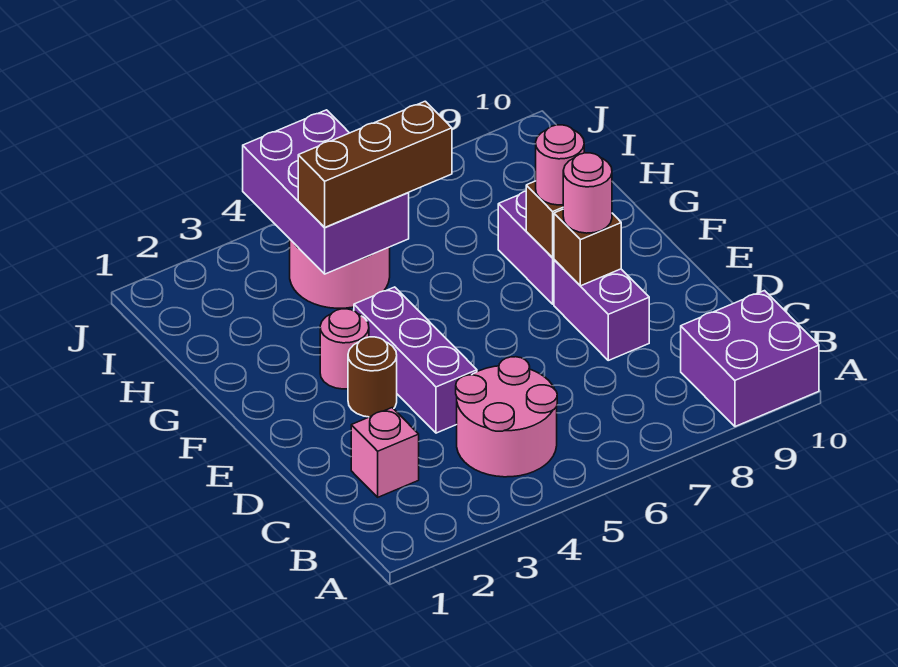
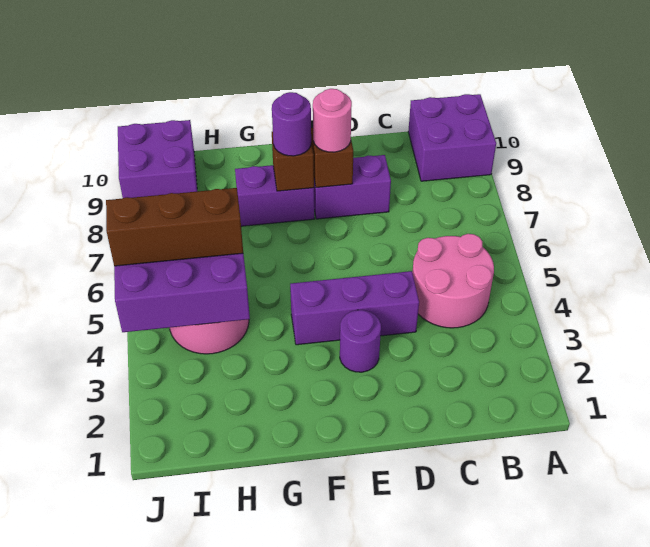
pink brick C2 level 1 -> none
brown round brick E3 level 1 -> purple round brick E3 level 1
pink round brick F3 level 1 -> none
pink round brick F8 level 3 -> purple round brick F8 level 3
brown brick H4:H6 level 3 -> brown brick H5:J5 level 3
none -> purple brick I9:J10 level 1

